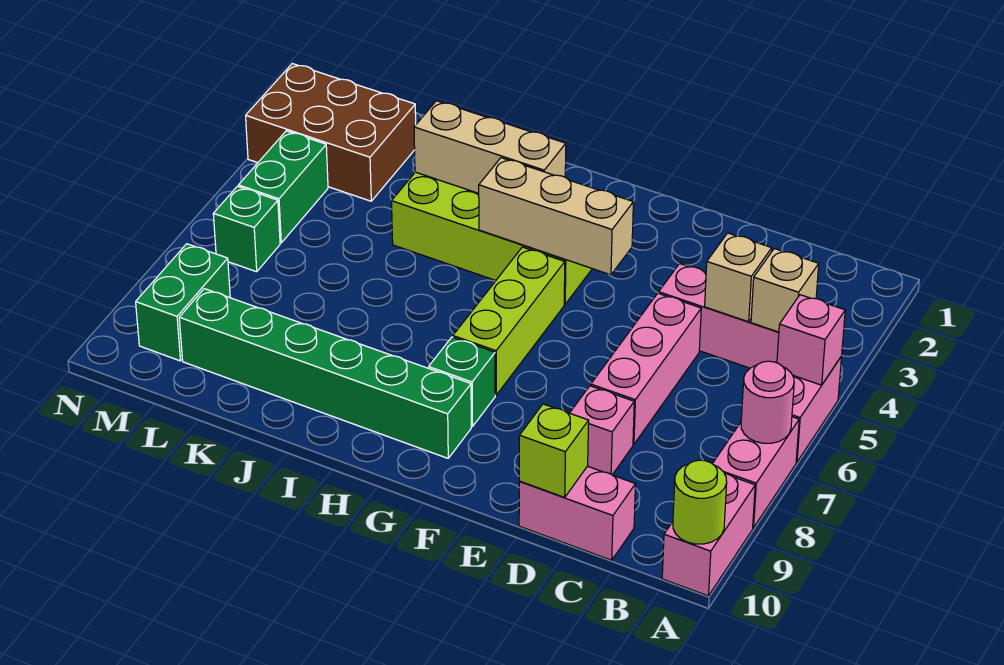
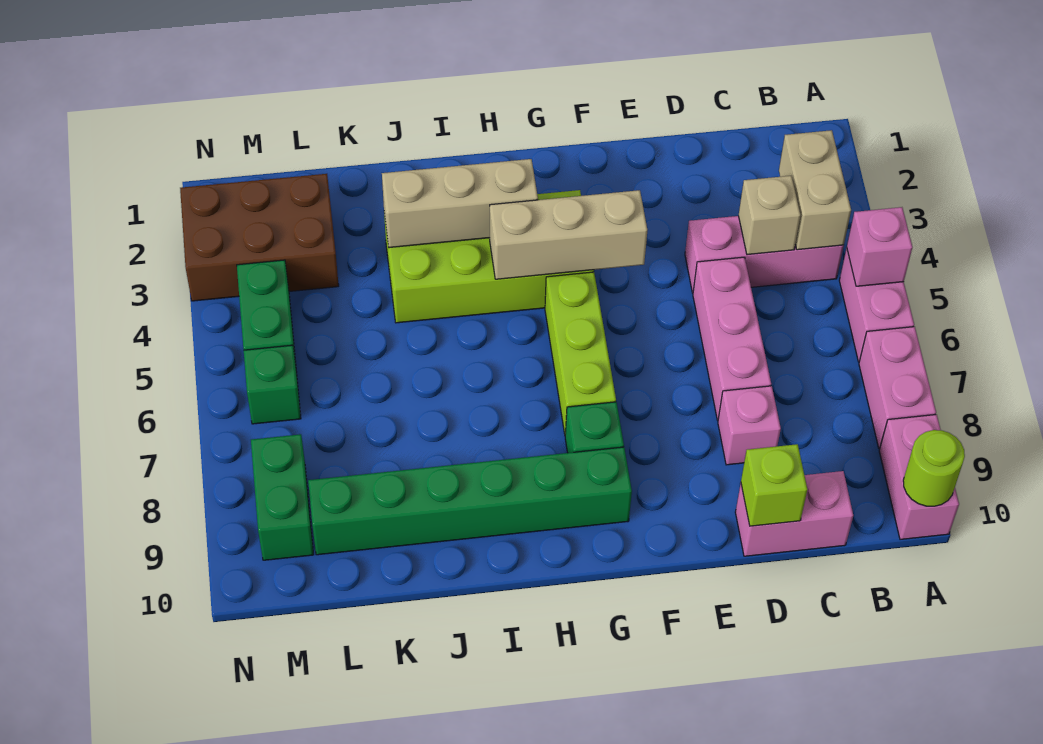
pink round brick A7 level 2 -> none
tan brick B4 level 2 -> tan brick B3:B4 level 2

